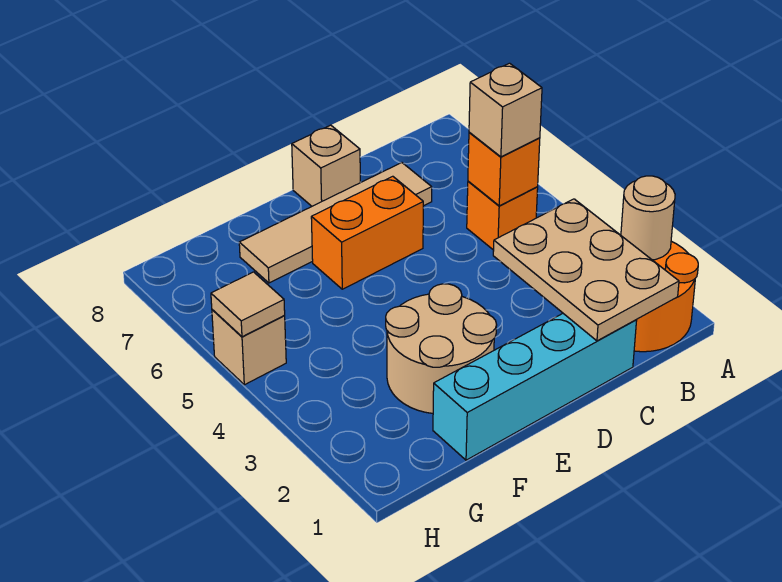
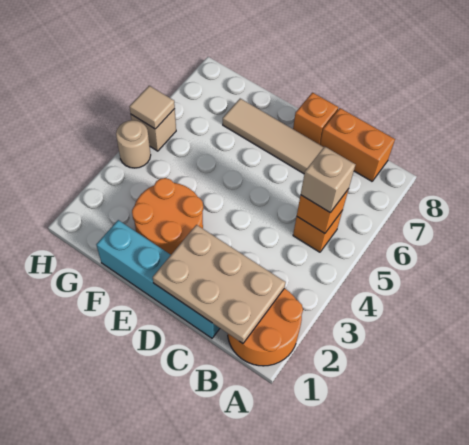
tan round brick A2 level 2 -> tan round brick H4 level 1
tan plate B1:C3 level 2 -> tan plate B1:D2 level 2
orange brick D6:E6 level 1 -> orange brick B8:C8 level 1
tan brick D8 level 1 -> orange brick D8 level 1
tan round brick E2:F3 level 1 -> orange round brick E2:F3 level 1

